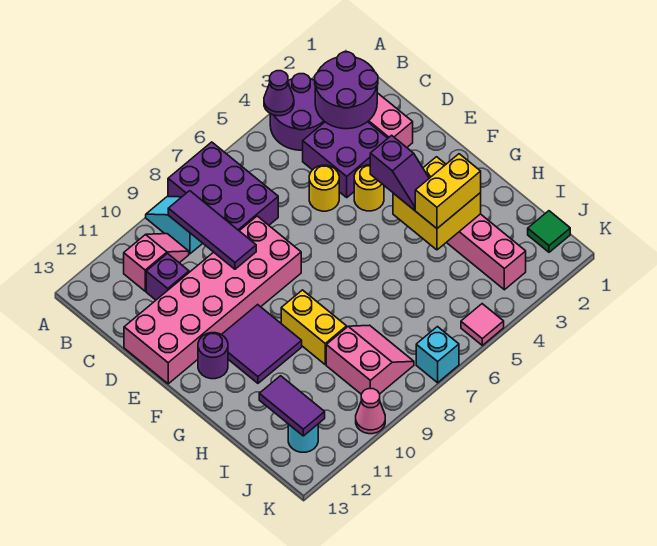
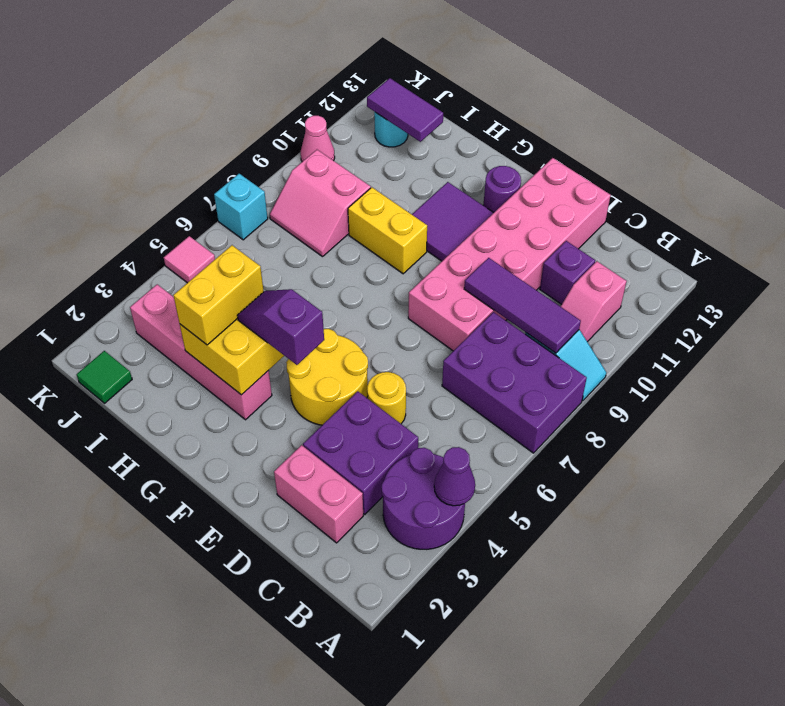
purple round brick B2:C3 level 2 -> none
yellow round brick E4 level 1 -> yellow round brick E4:F5 level 1

